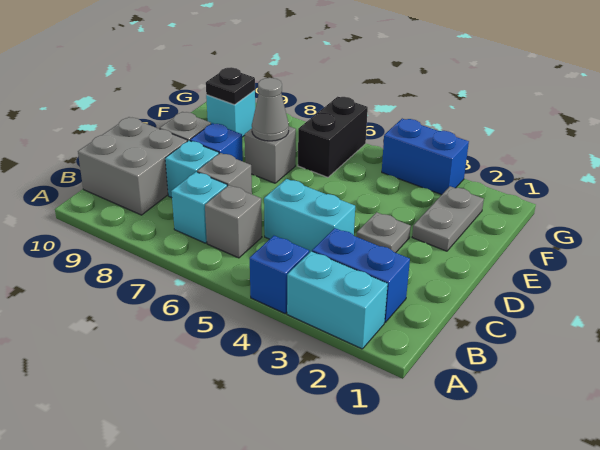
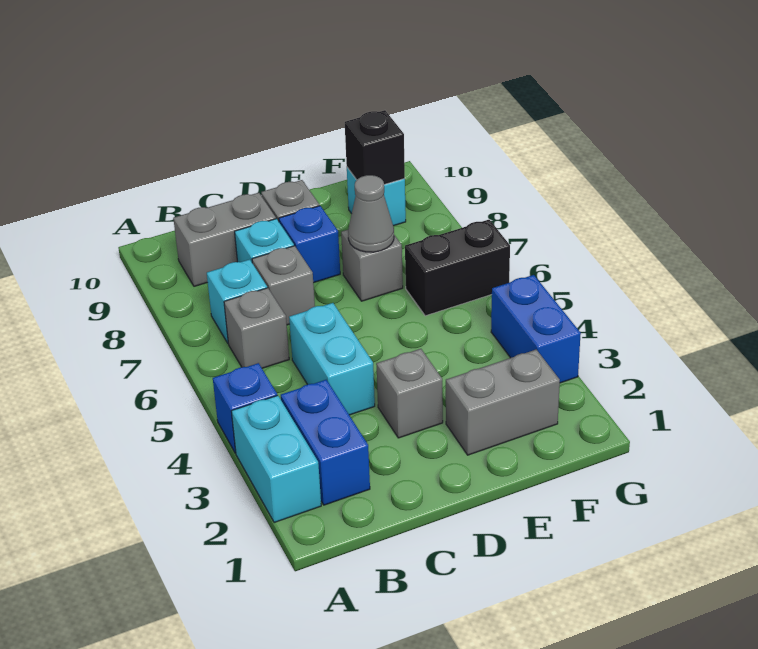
grey brick B9:C10 level 1 -> grey brick B9:C9 level 1
grey plate D3 level 1 -> grey brick D3 level 1
grey plate E2:F2 level 1 -> grey brick E2:F2 level 1
black plate F9 level 2 -> black brick F9 level 2

